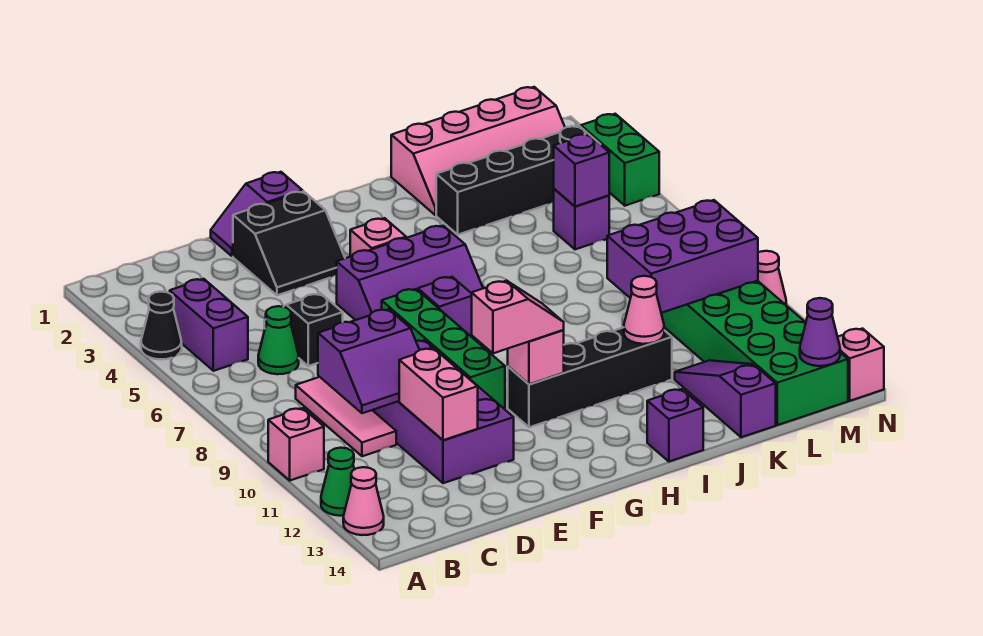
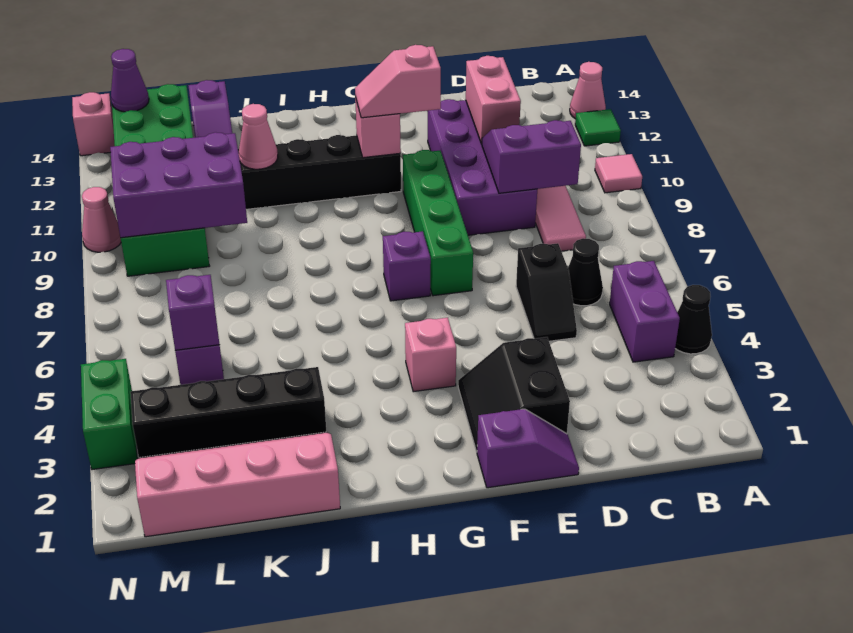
pink brick A10 level 1 -> pink tile A10 level 1
green cone A12 level 1 -> green tile A12 level 1
green cone C6 level 1 -> black cone C6 level 1
black slope E2:F3 level 1 top 2 -> black slope E2:F3 level 1 top E
purple slope F5:H6 level 1 top 5 -> none
purple brick I14 level 1 -> none

